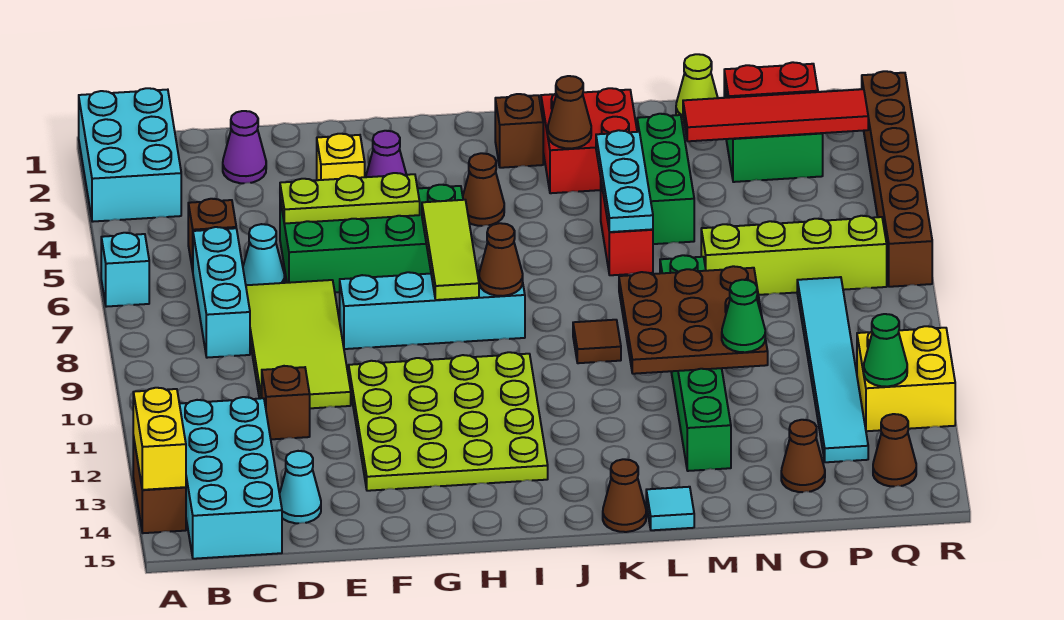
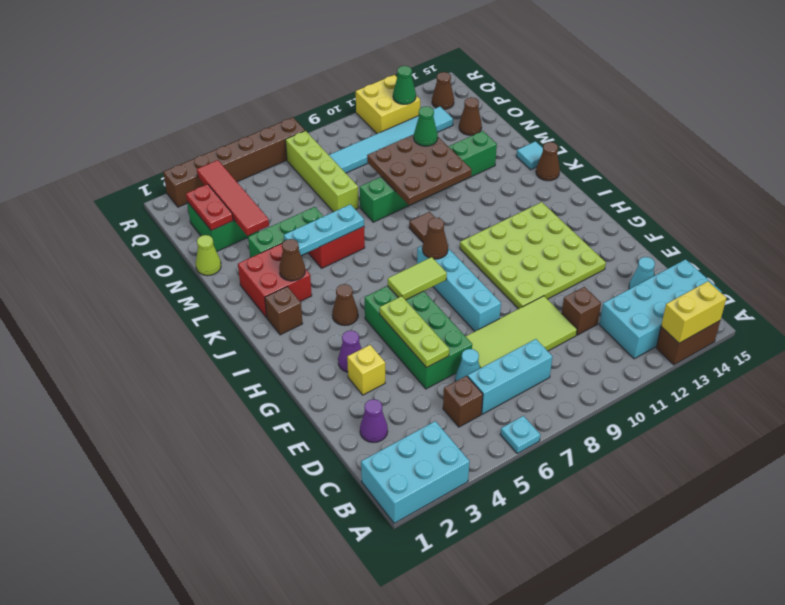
cyan brick A6 level 1 -> cyan plate A6 level 1
lime tile H6:H8 level 2 -> lime tile H6:H7 level 2

